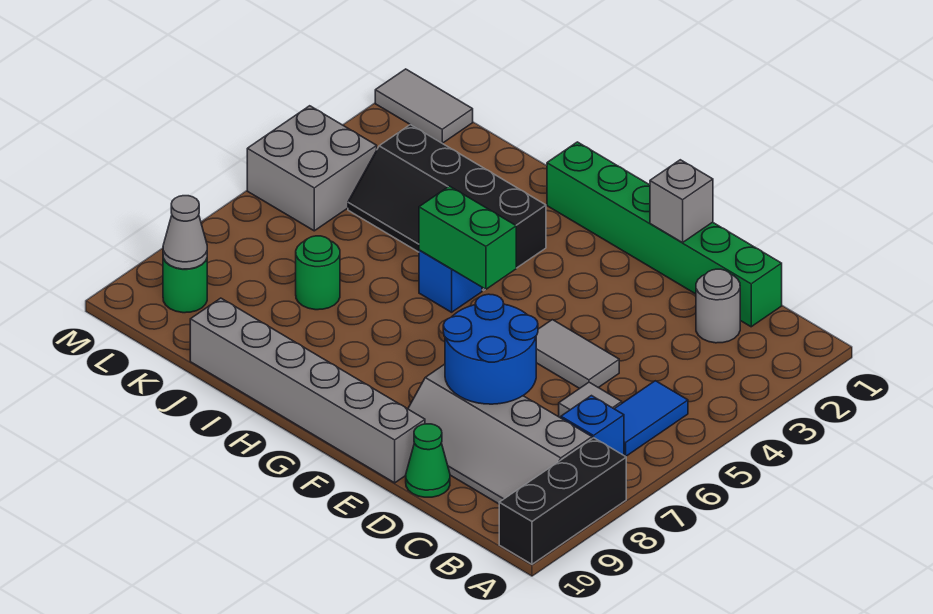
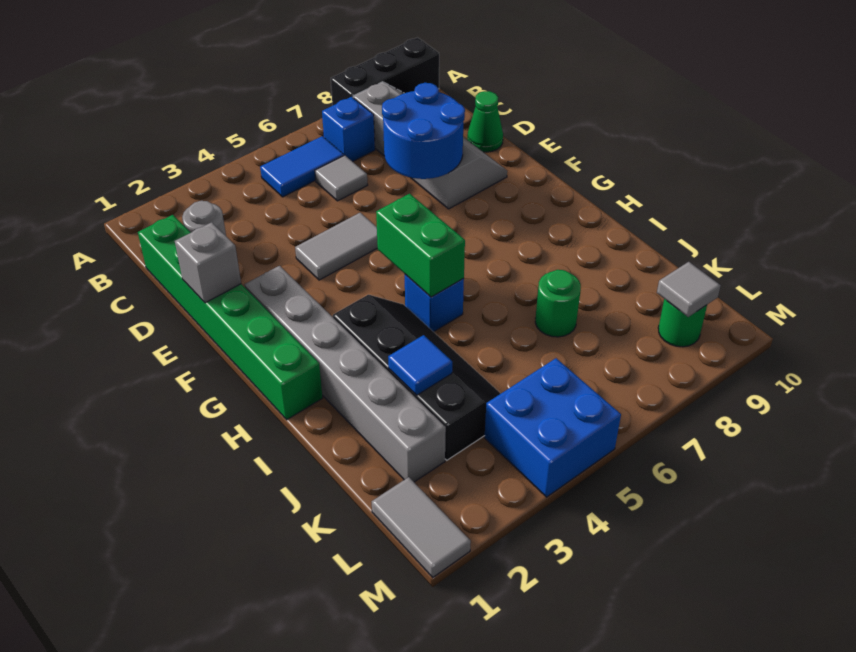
grey tile D5:E5 level 1 -> grey tile E4:E5 level 1
grey brick E10:J10 level 1 -> grey brick F2:K2 level 1
none -> blue tile J3 level 2
grey brick L4:M5 level 1 -> blue brick L4:M5 level 1
grey cone L9 level 2 -> grey tile L9 level 2

